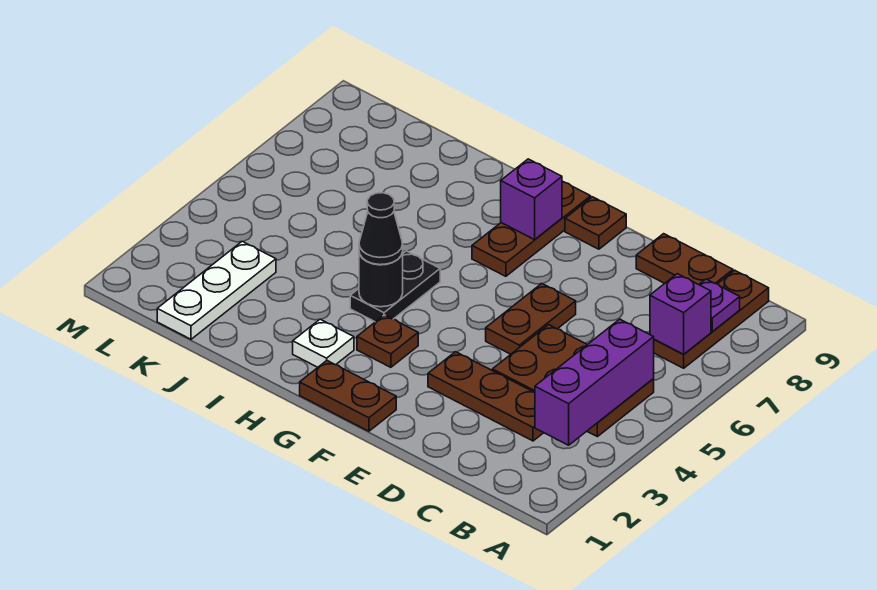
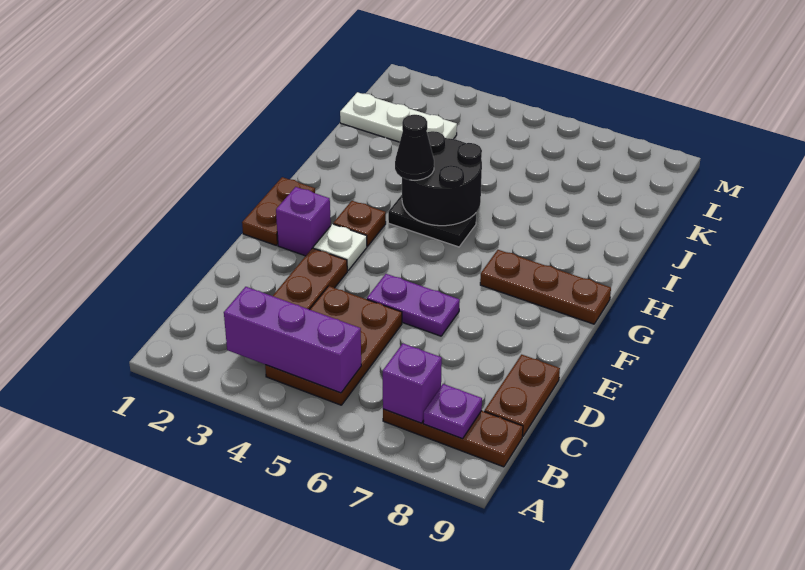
brown plate E5:E6 level 1 -> purple plate E5:E6 level 1
brown plate F9 level 1 -> none
purple brick G8 level 2 -> purple brick F2 level 1
white plate H2 level 1 -> white plate F3 level 1
black round brick H4 level 2 -> black round brick H4:I5 level 2

